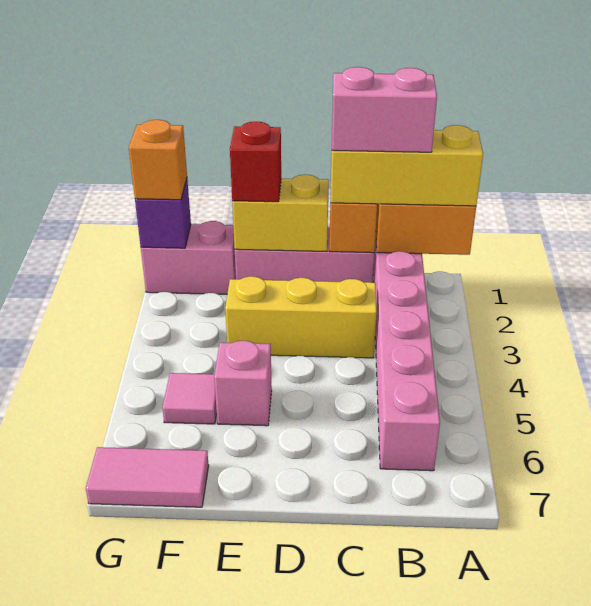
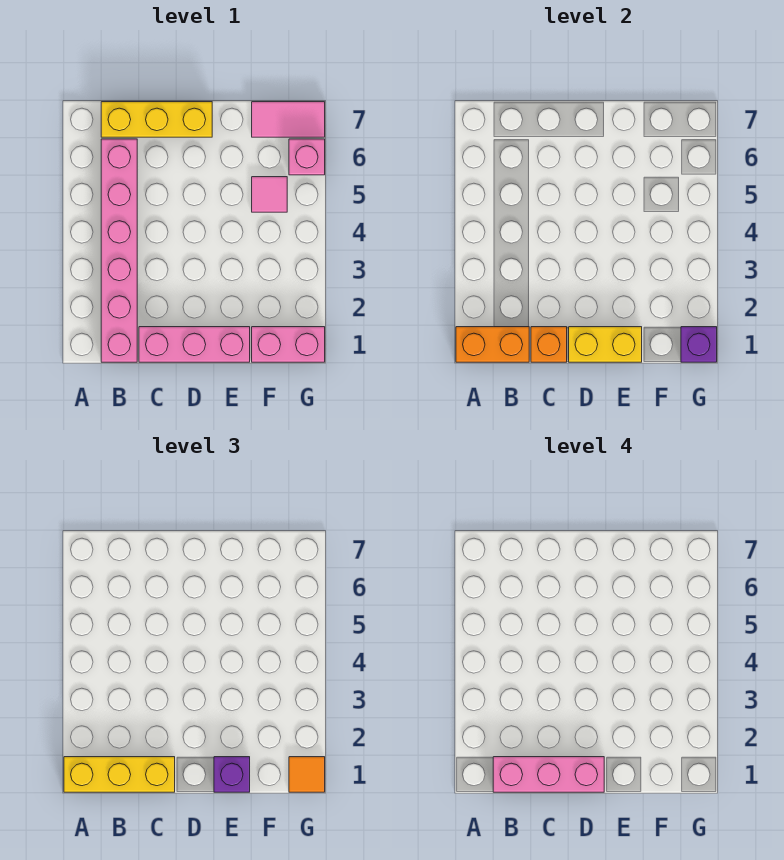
pink brick B1:C1 level 4 -> pink brick B1:D1 level 4
yellow brick C3:E3 level 1 -> yellow brick B7:D7 level 1
red brick E1 level 3 -> purple brick E1 level 3
pink brick E5 level 1 -> pink brick G6 level 1
orange brick G1 level 3 -> orange tile G1 level 3

